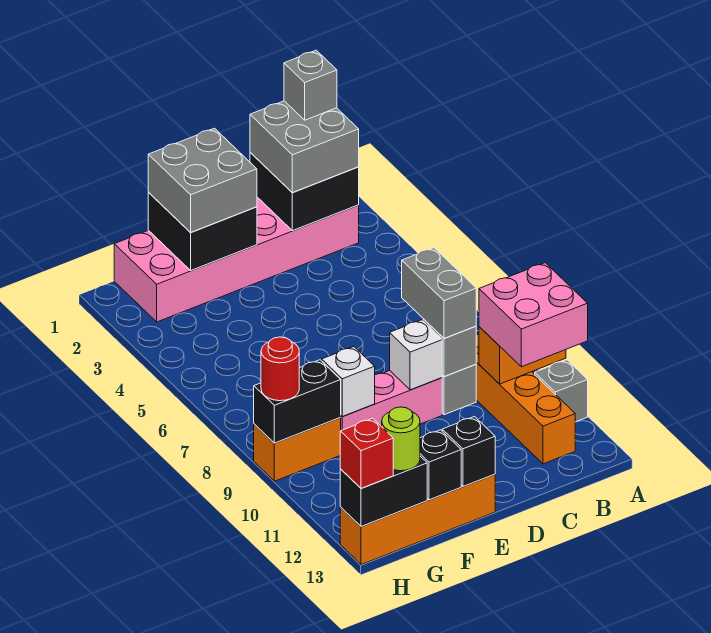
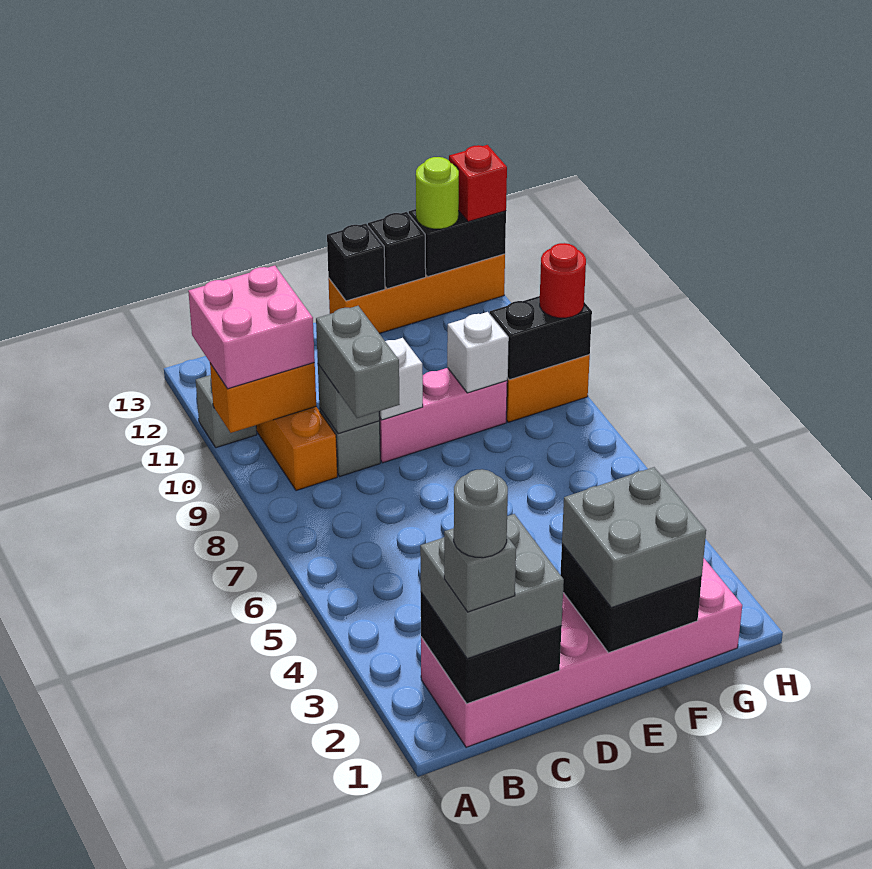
none -> grey round brick B1 level 5

